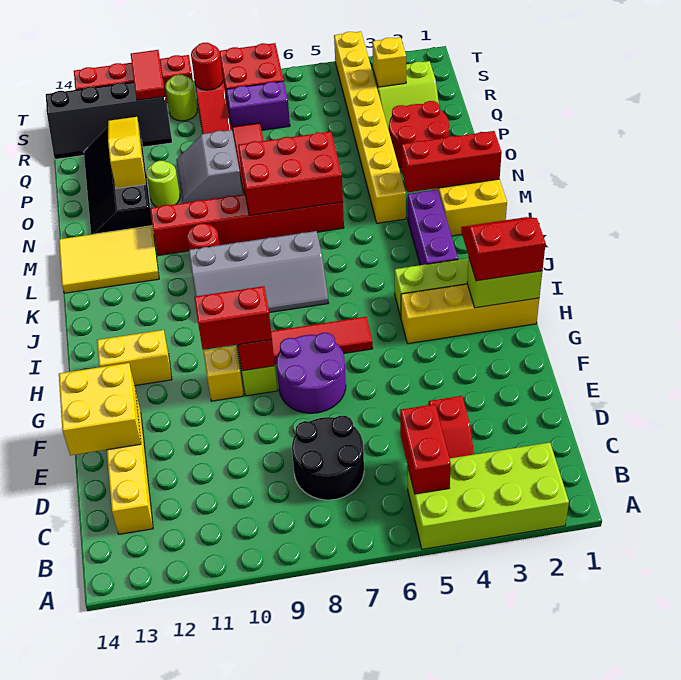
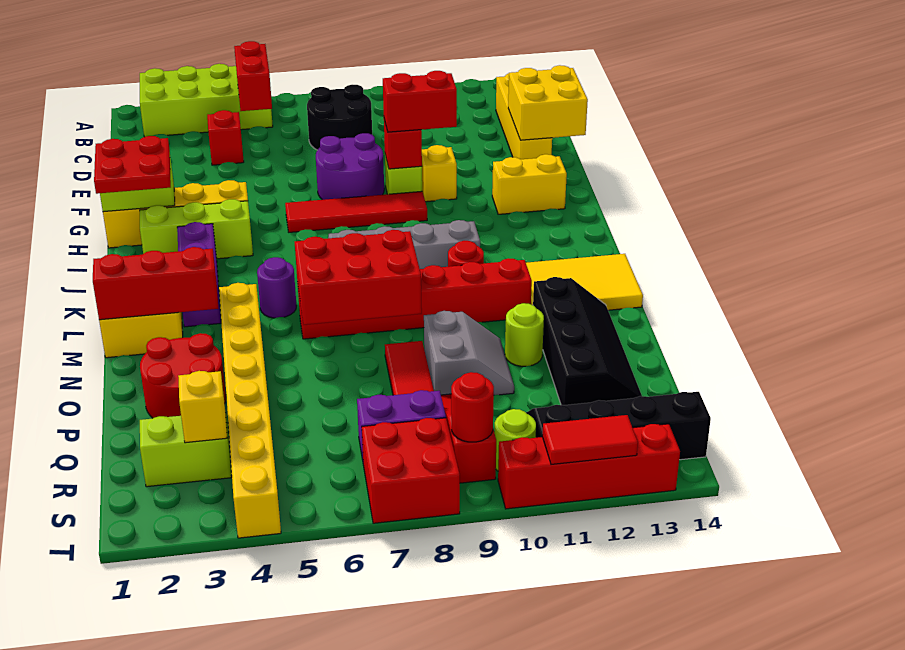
red slope H1:I2 level 3 top H -> red plate H1:I2 level 3
none -> purple round brick L5 level 1
yellow slope O12:Q12 level 2 top O -> none
red tile S11:T11 level 2 -> red tile T11:T12 level 2

